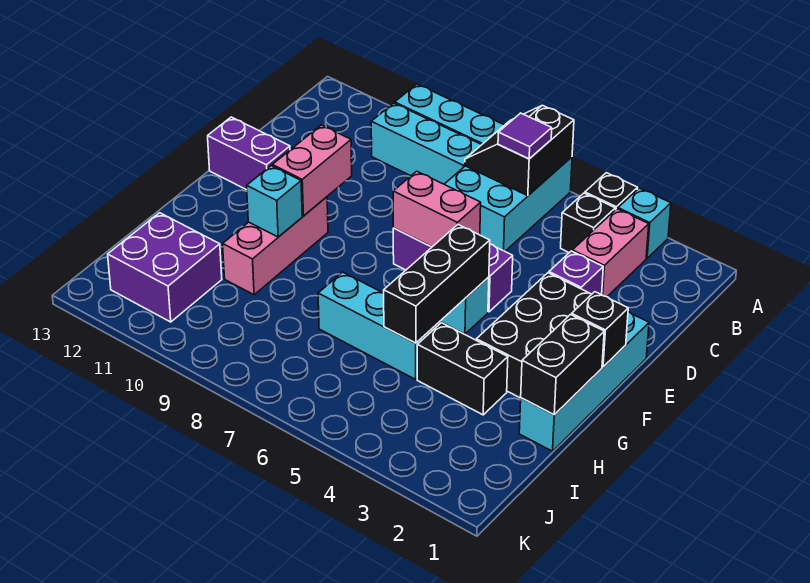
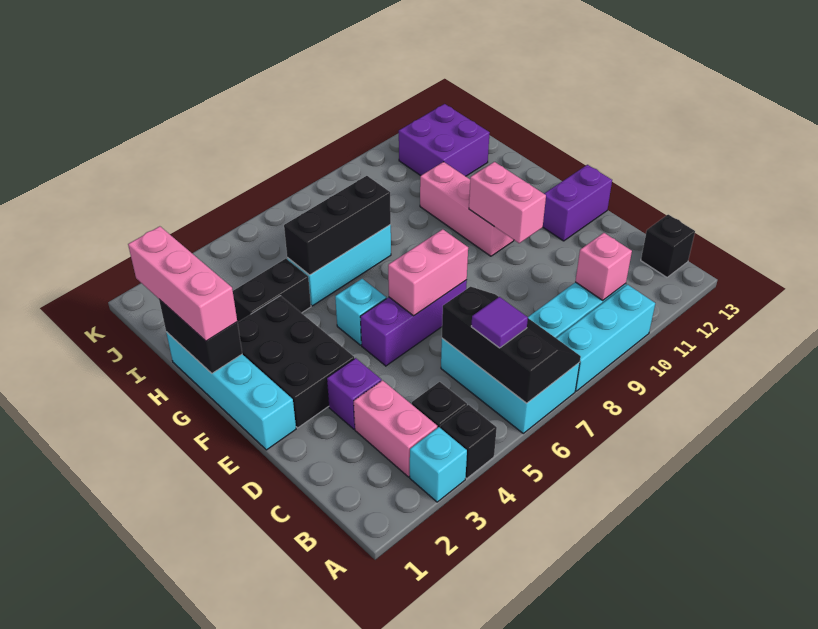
black slope A6:B7 level 2 top 6 -> black slope A6:C7 level 2 top 6
none -> pink brick B10 level 2
black brick F1 level 2 -> black brick B13 level 1
black brick F5:H5 level 2 -> black brick H5:H7 level 2
none -> pink brick G1:I1 level 3
cyan brick G10 level 2 -> none

